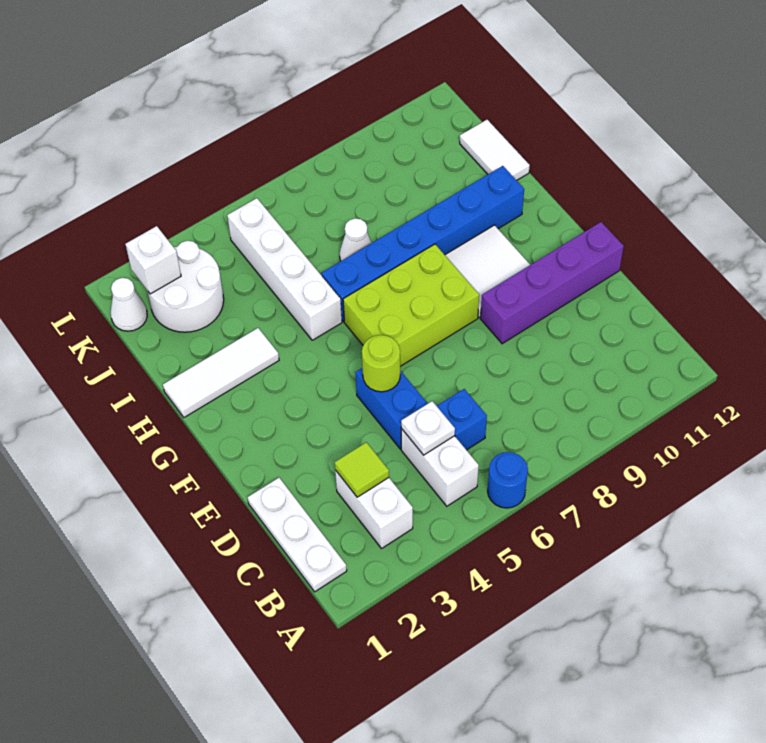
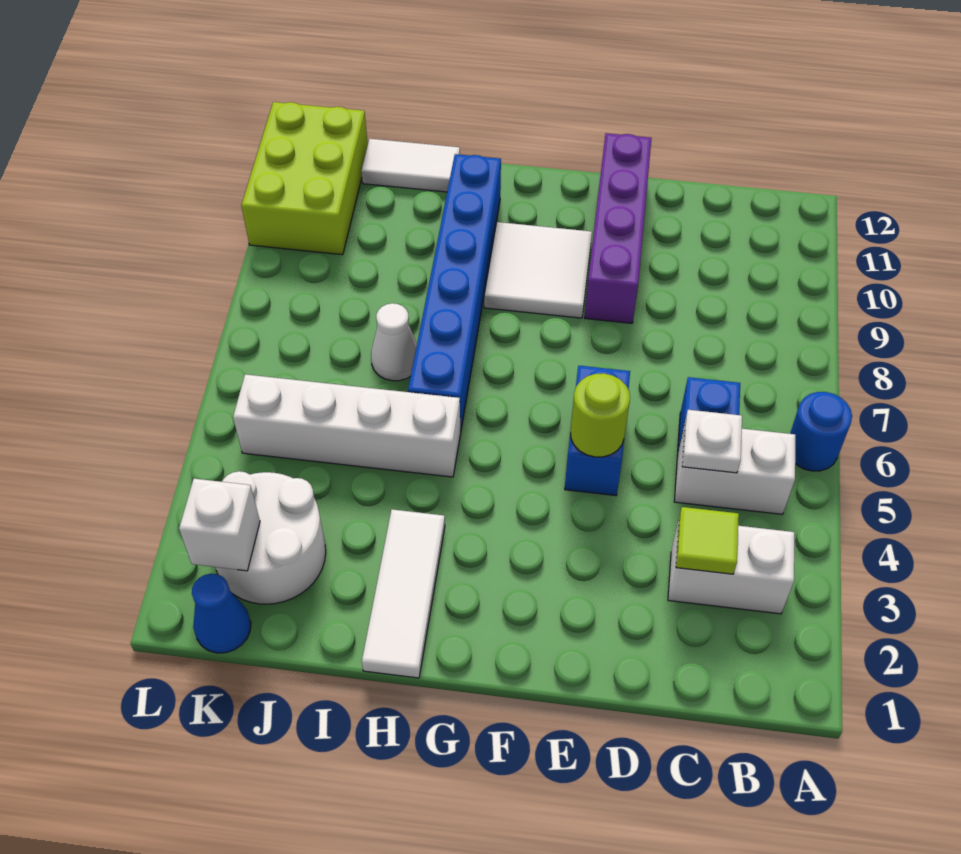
white plate B1:D1 level 1 -> none
blue brick D5:E5 level 1 -> blue brick E5:E6 level 1
lime brick F6:G8 level 1 -> lime brick K10:L12 level 1
white cone K1 level 1 -> blue cone K1 level 1

